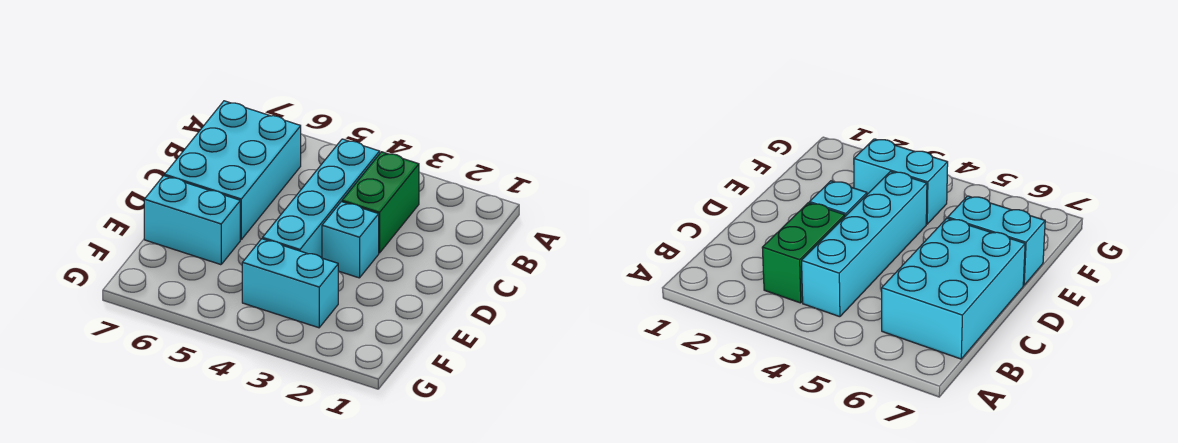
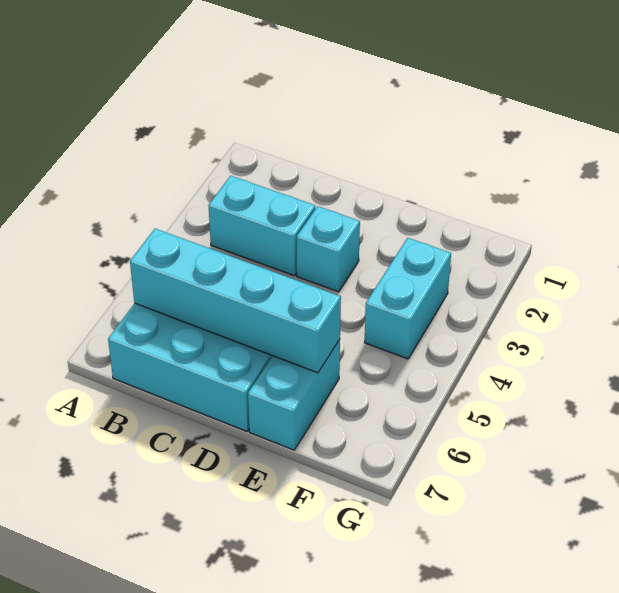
green brick B3:C3 level 1 -> cyan brick B3:C3 level 1
cyan brick B4:E4 level 1 -> cyan brick B6:E6 level 2

